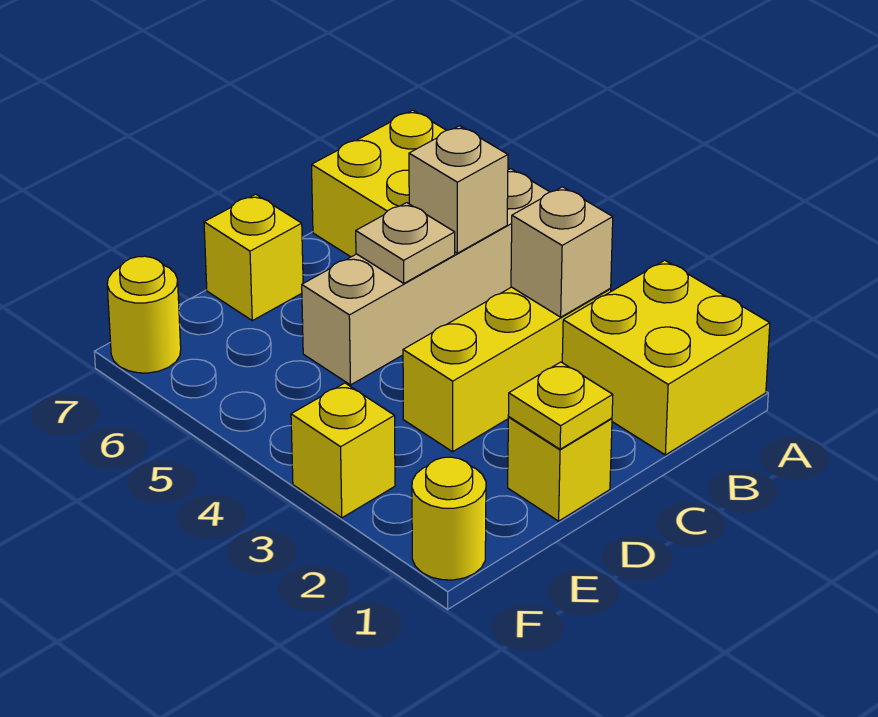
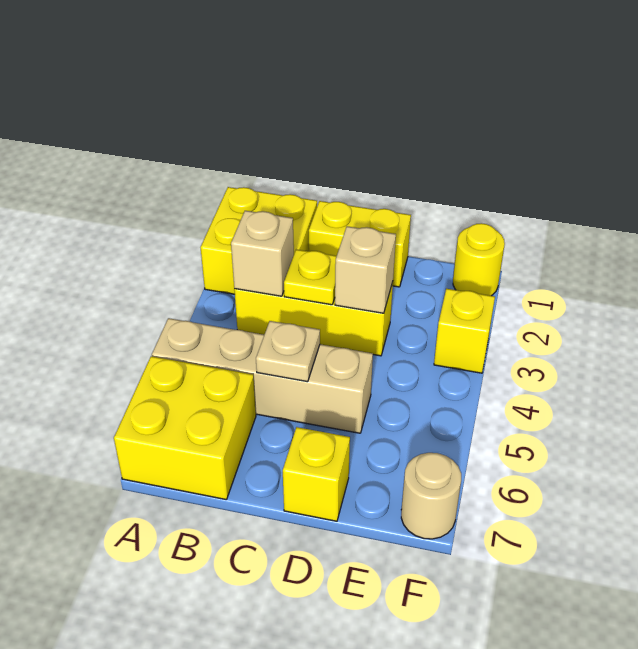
tan brick B5 level 2 -> tan brick D3 level 2
yellow brick D1 level 1 -> yellow brick C1:D1 level 1
yellow plate D1 level 2 -> yellow plate C3 level 2
yellow round brick F7 level 1 -> tan round brick F7 level 1

